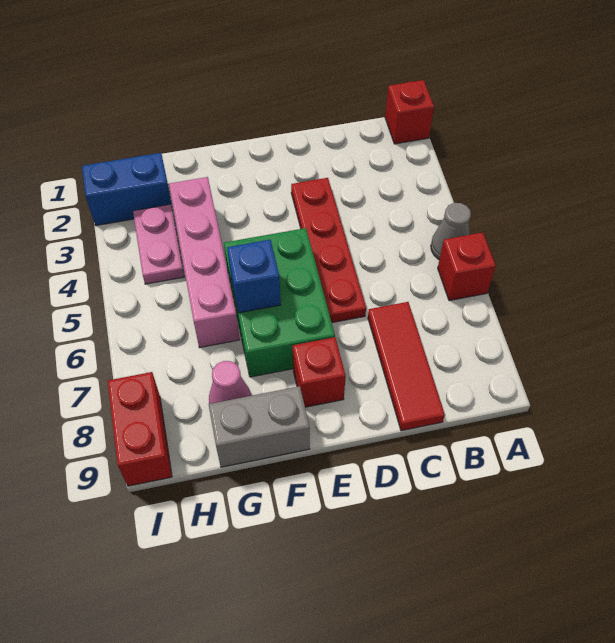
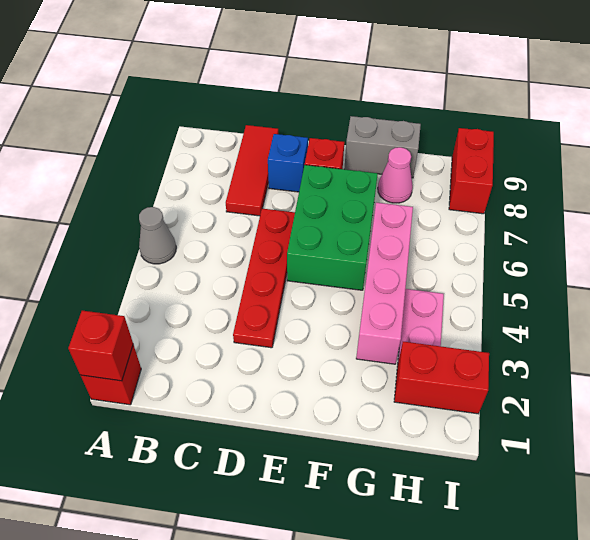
red brick A6 level 1 -> red brick A1 level 2
blue brick F6 level 2 -> blue brick D8 level 1
blue brick H2:I2 level 1 -> red brick H2:I2 level 1

